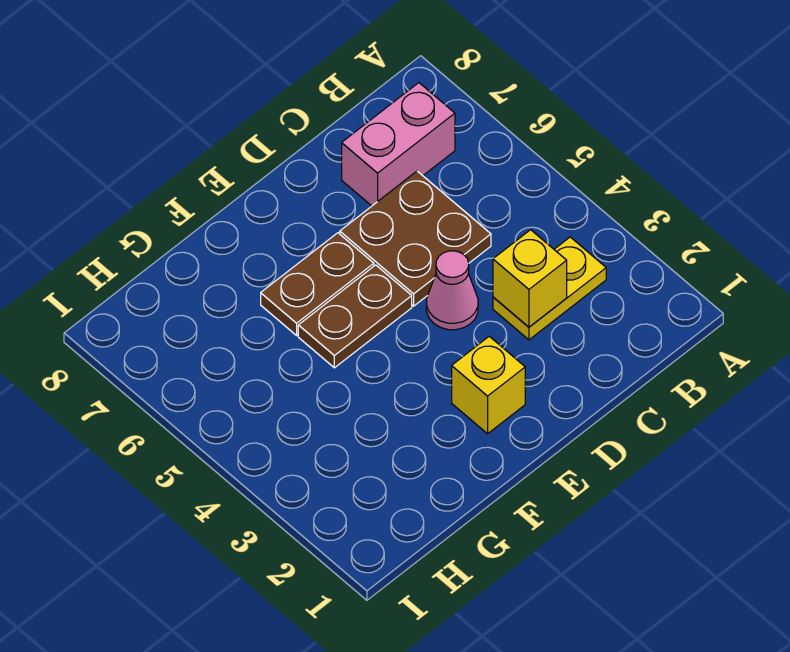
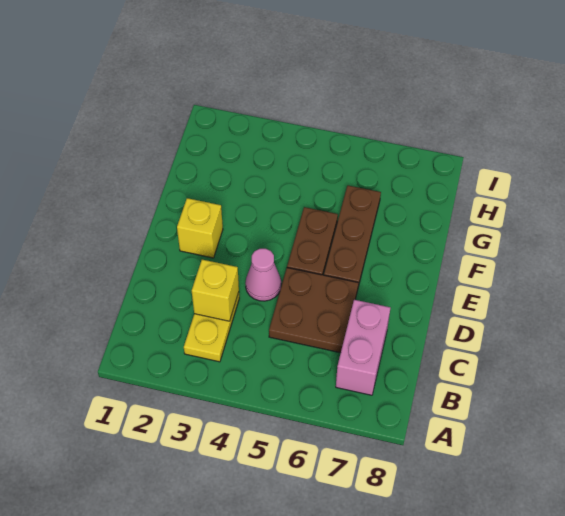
brown plate E6:F6 level 1 -> brown plate E6:G6 level 1

